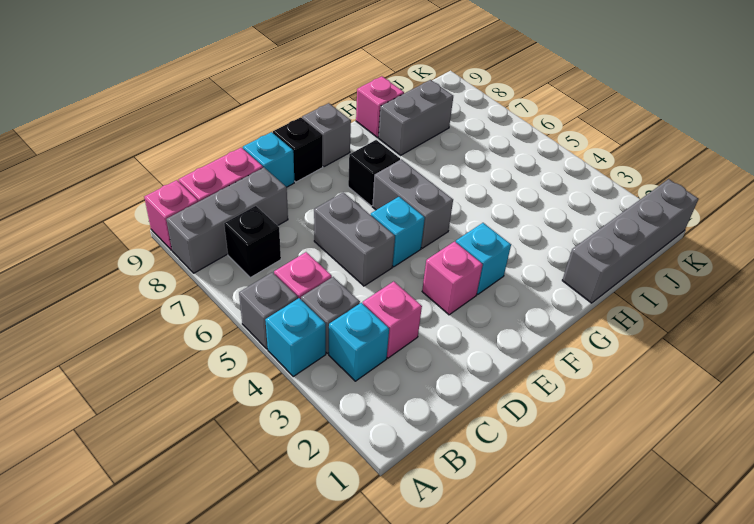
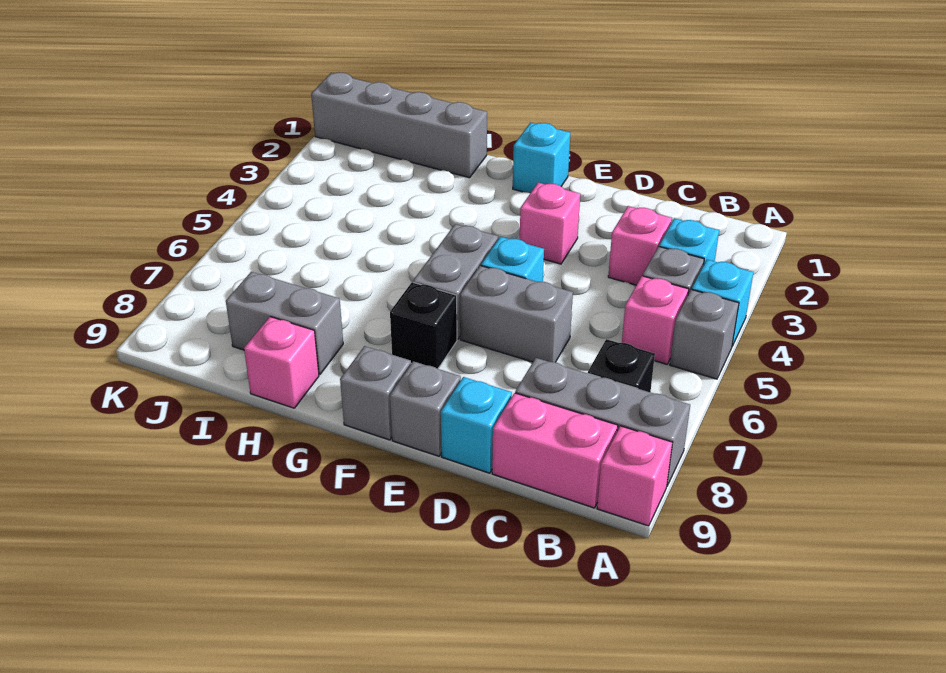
grey brick D5:D6 level 1 -> grey brick D6:E6 level 1
black brick E9 level 1 -> grey brick E9 level 1
cyan brick F3 level 1 -> cyan brick F1 level 1

